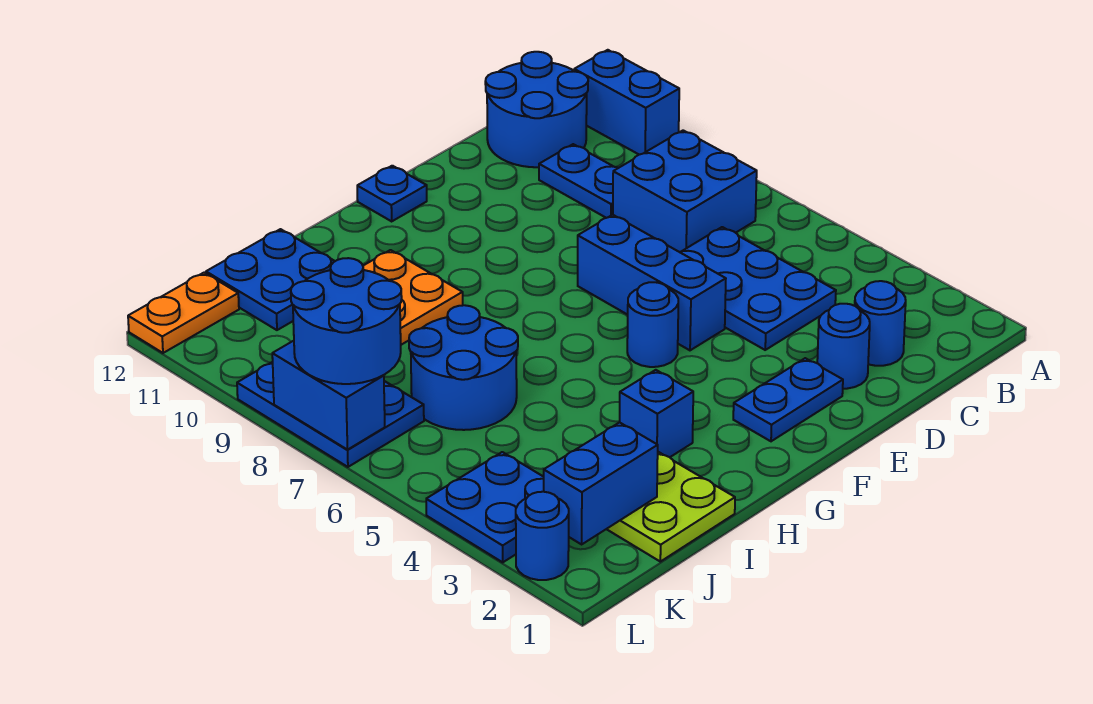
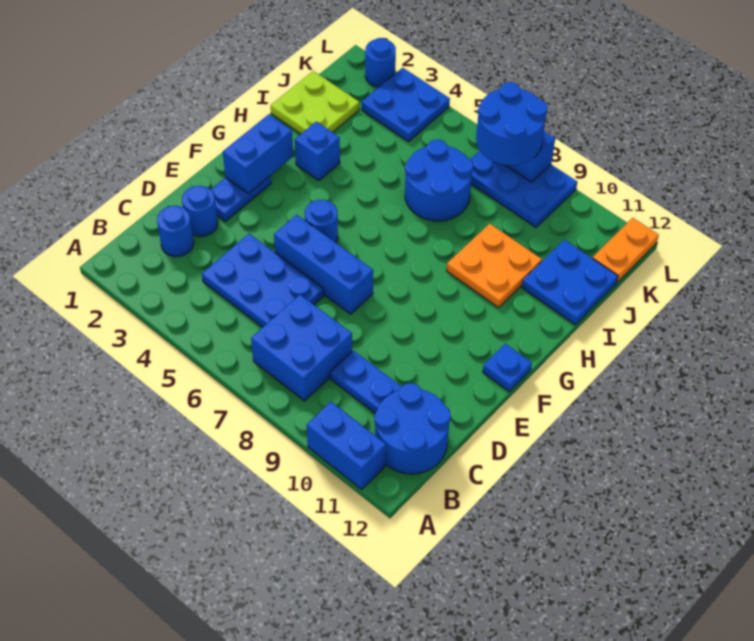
blue brick J2:K2 level 2 -> blue brick F2:G2 level 2

